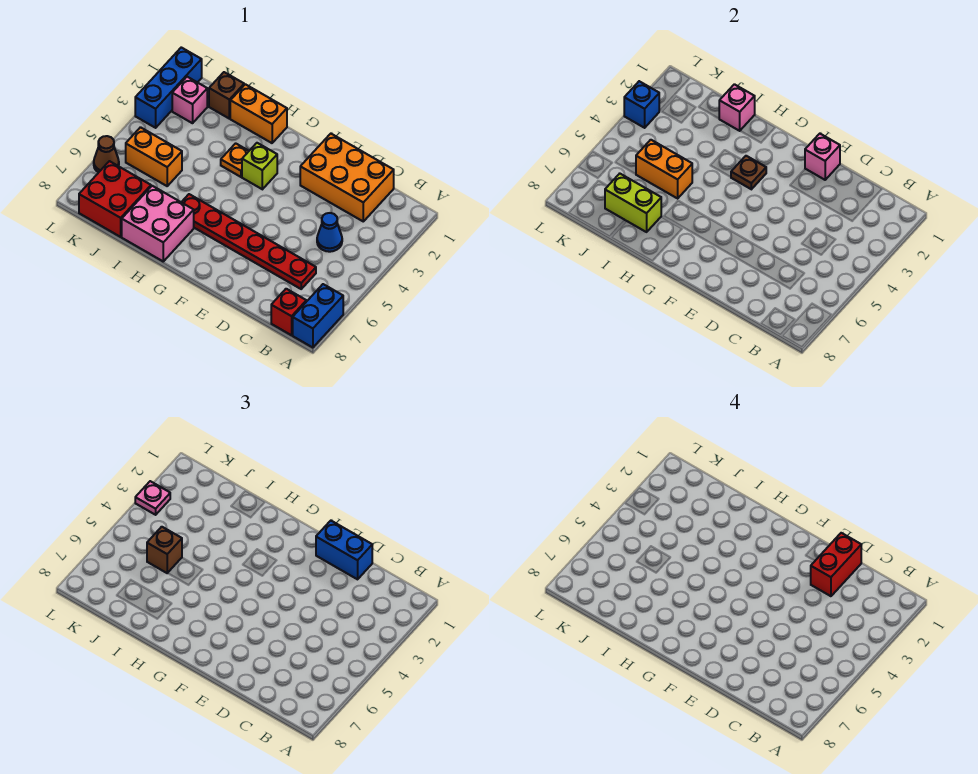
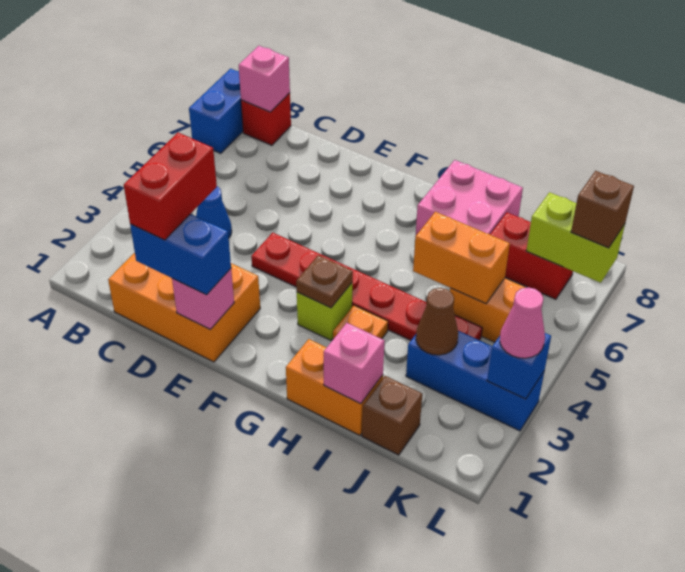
red plate C6:H6 level 1 -> red plate E4:J4 level 1
lime brick I7:J7 level 2 -> lime brick K7:L7 level 2
brown brick J5 level 3 -> brown brick L7 level 3
red brick J7:K8 level 1 -> red brick J7:K7 level 1
pink brick K2 level 1 -> pink brick B8 level 2
blue brick L1:L3 level 1 -> blue brick J3:L3 level 1
pink plate L3 level 3 -> pink cone L3 level 3
brown cone L6 level 1 -> brown cone J3 level 2

